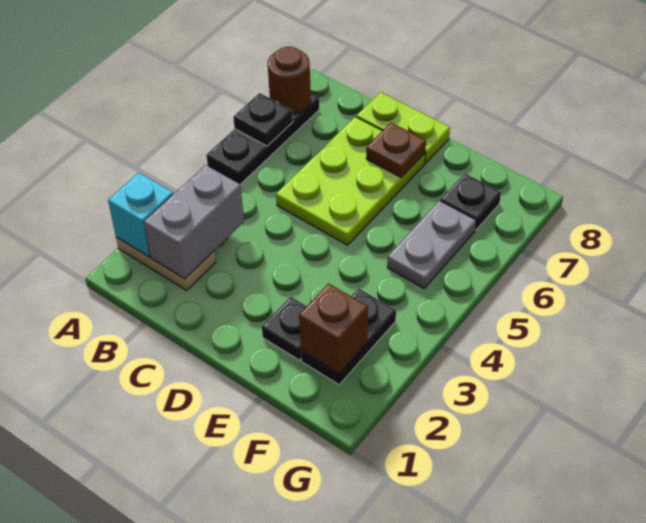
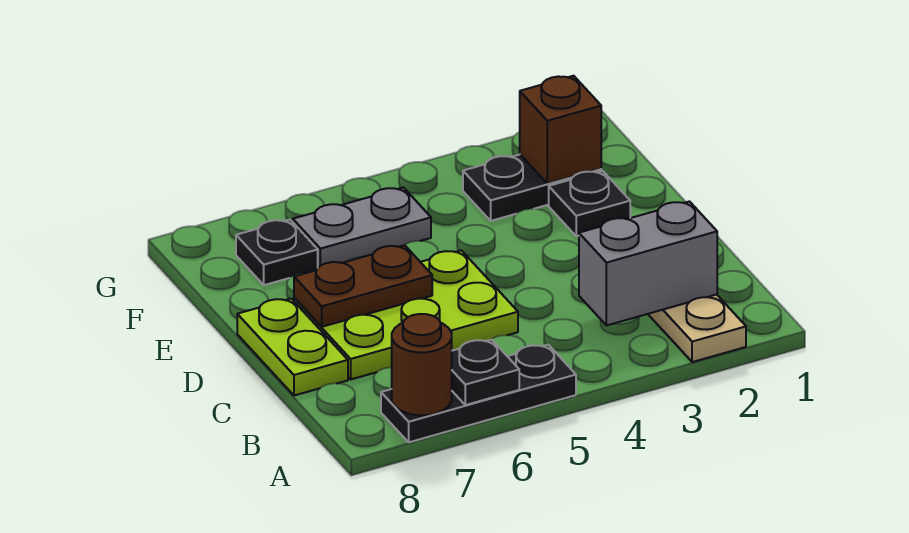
cyan brick A2 level 2 -> none
brown plate D7 level 2 -> brown plate D6:D7 level 2

